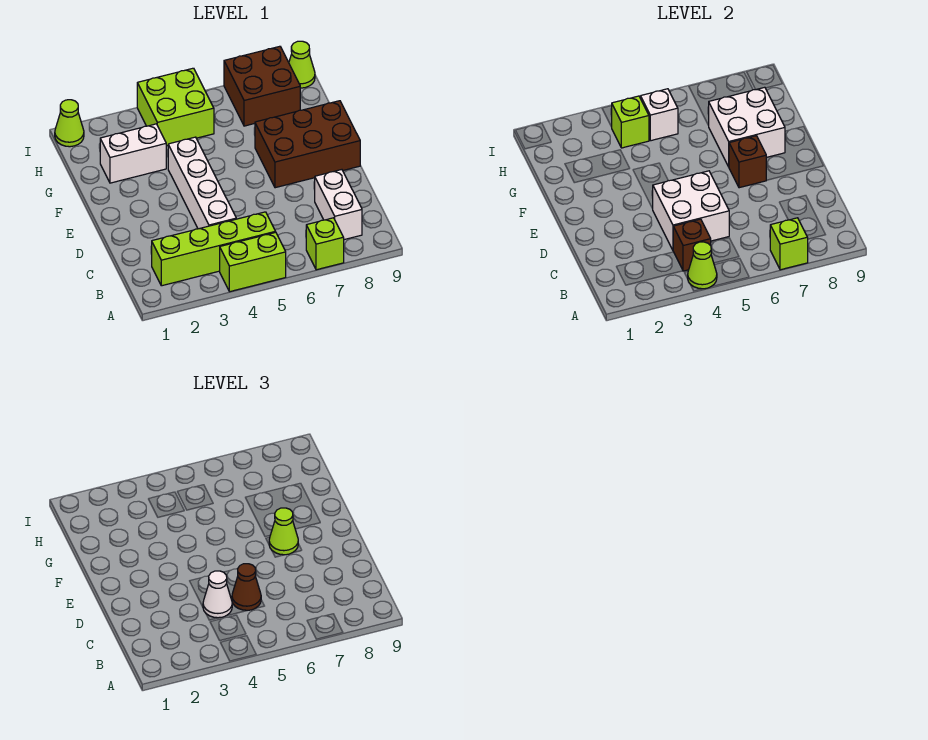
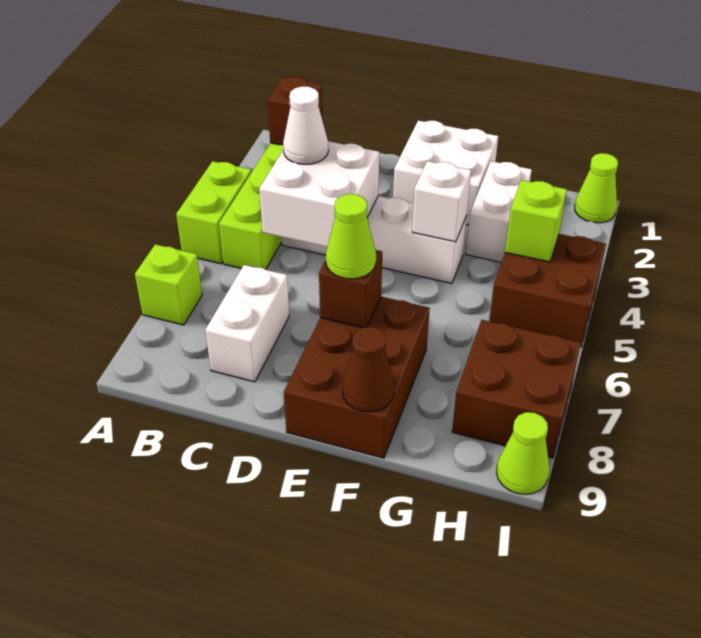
lime cone A4 level 2 -> none
lime brick A7 level 2 -> none
brown brick B4 level 2 -> brown brick B2 level 2
white brick B8:C8 level 1 -> white brick C7:C8 level 1
brown cone C5 level 3 -> brown cone F9 level 2
white brick F7:G8 level 2 -> white brick E1:F2 level 1
lime brick H4:I5 level 1 -> brown brick H4:I5 level 1
white brick H5 level 2 -> white brick F4 level 2

